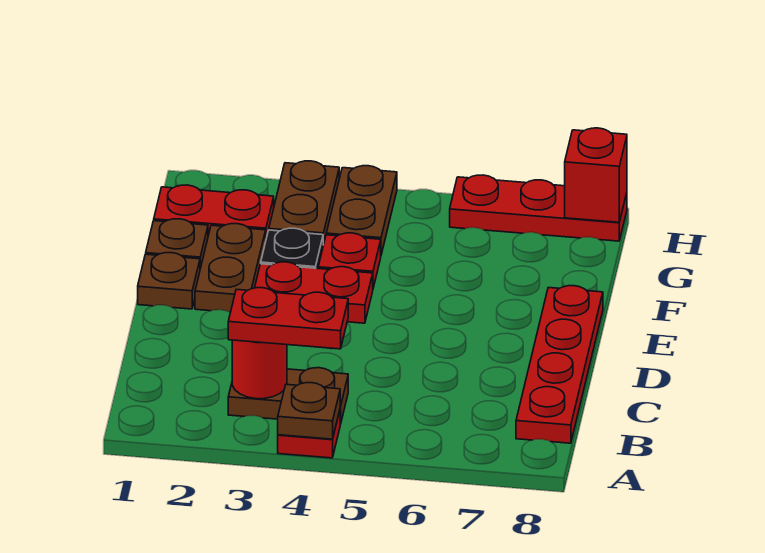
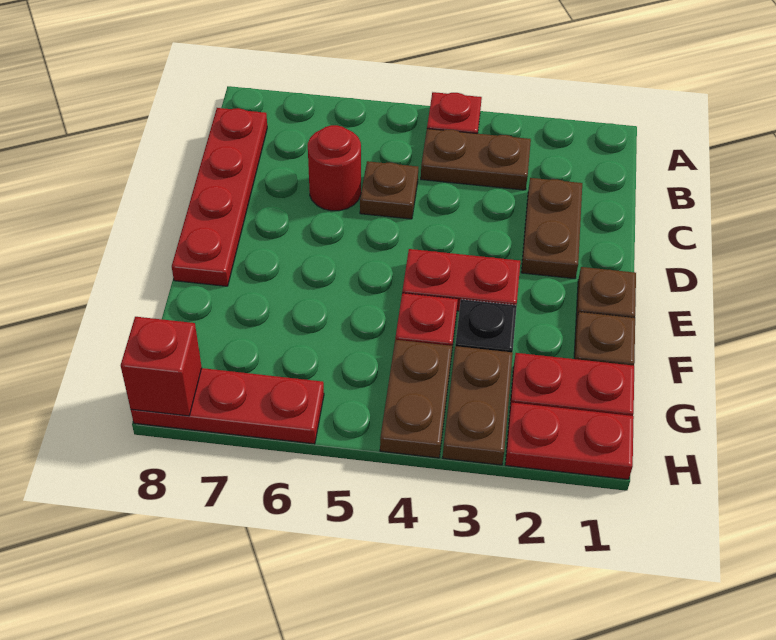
brown plate A4 level 2 -> brown plate C5 level 1
red round brick B3 level 2 -> red round brick C6 level 1
red plate B3:B4 level 3 -> red plate H1:H2 level 1
brown plate E2:F2 level 1 -> brown plate C2:D2 level 1

